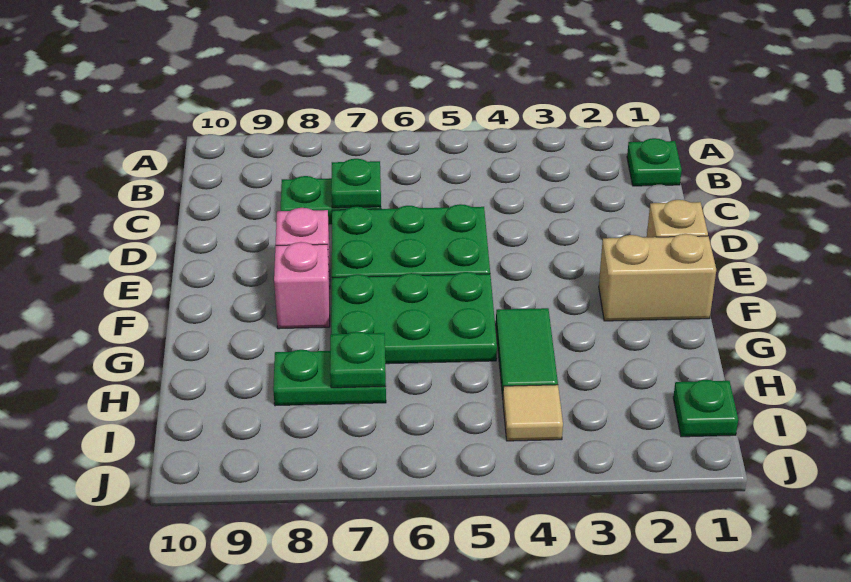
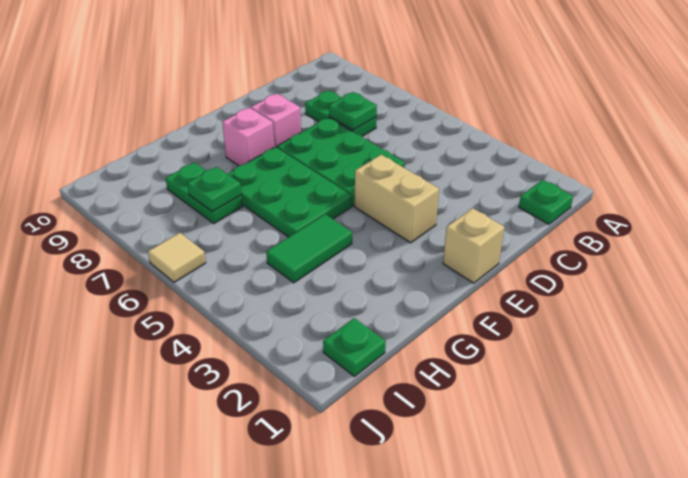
tan brick F1:F2 level 1 -> tan brick E3:E4 level 1
tan tile I4 level 1 -> tan tile J6 level 1

